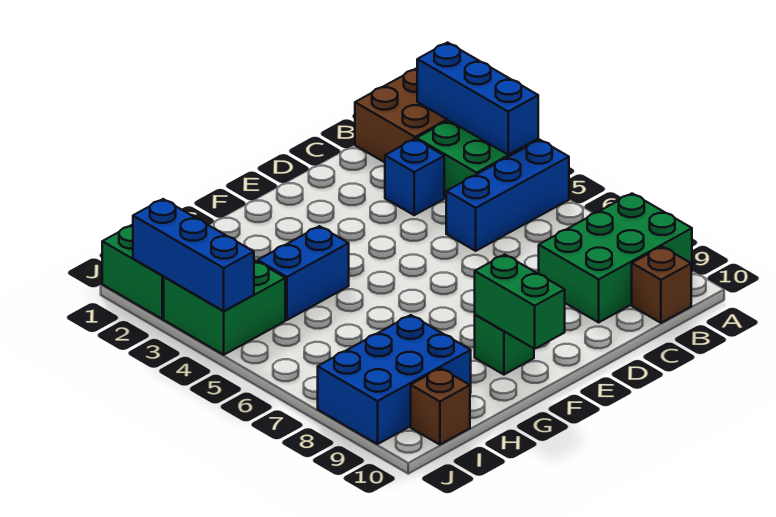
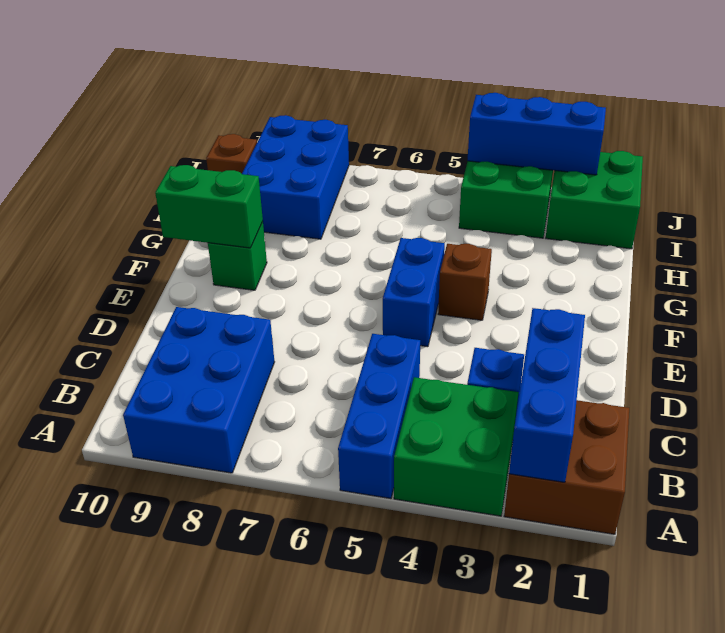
blue brick A2:A4 level 2 -> blue brick A2:C2 level 2
green brick A8:C9 level 1 -> blue brick A8:C9 level 1
brown brick B10 level 1 -> brown brick F4 level 1
blue brick G4:H4 level 1 -> blue brick E5:F5 level 1

